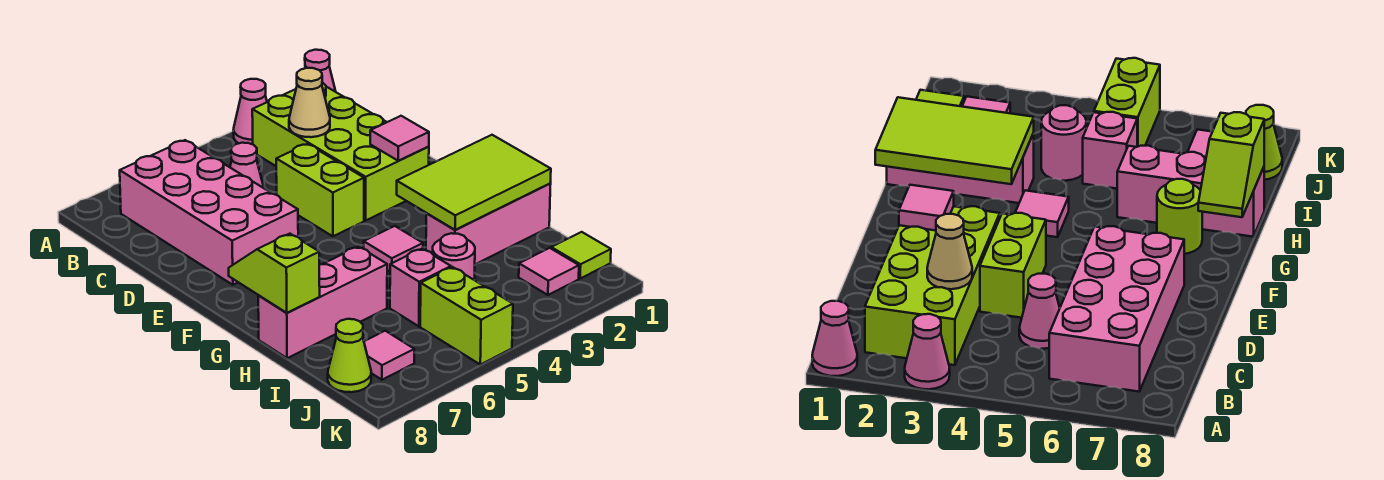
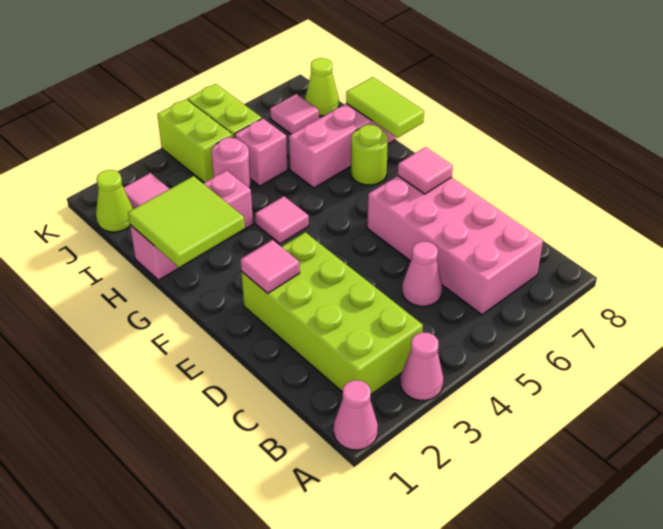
tan cone C3 level 2 -> none
lime brick D4:E4 level 1 -> lime brick J4:K4 level 1
none -> pink tile E7 level 2
lime tile G1:H3 level 2 -> lime tile G1:H2 level 2
lime slope G8:H8 level 2 top H -> lime tile G8:H8 level 2
lime tile J1 level 1 -> lime cone J1 level 1

